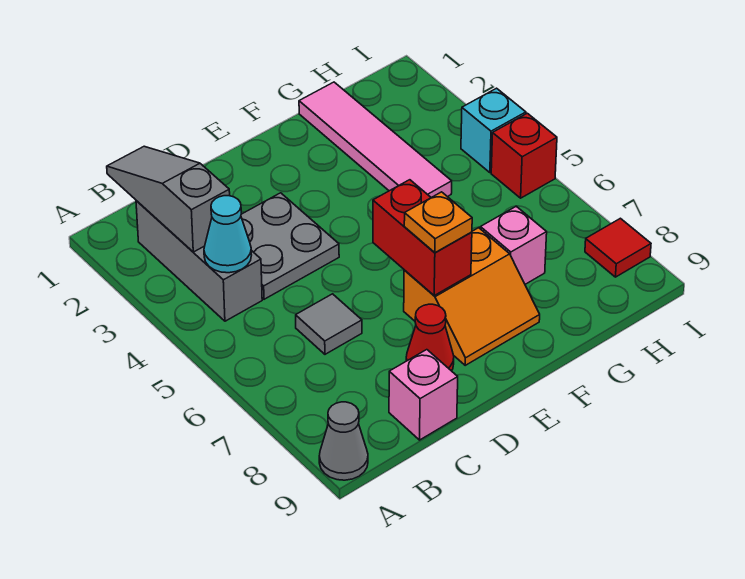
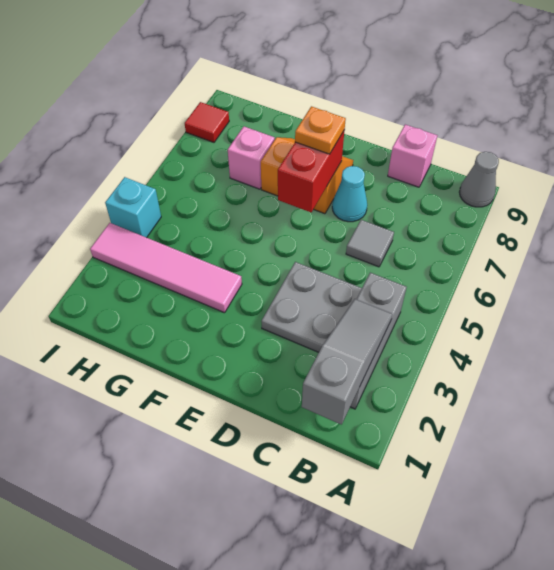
grey slope B1:B3 level 2 top 3 -> grey slope B1:B3 level 2 top 1
cyan cone B4 level 2 -> cyan cone D7 level 1
red cone D8 level 1 -> none
pink tile G1:G4 level 1 -> pink tile F3:I3 level 1
red brick I5 level 1 -> none

